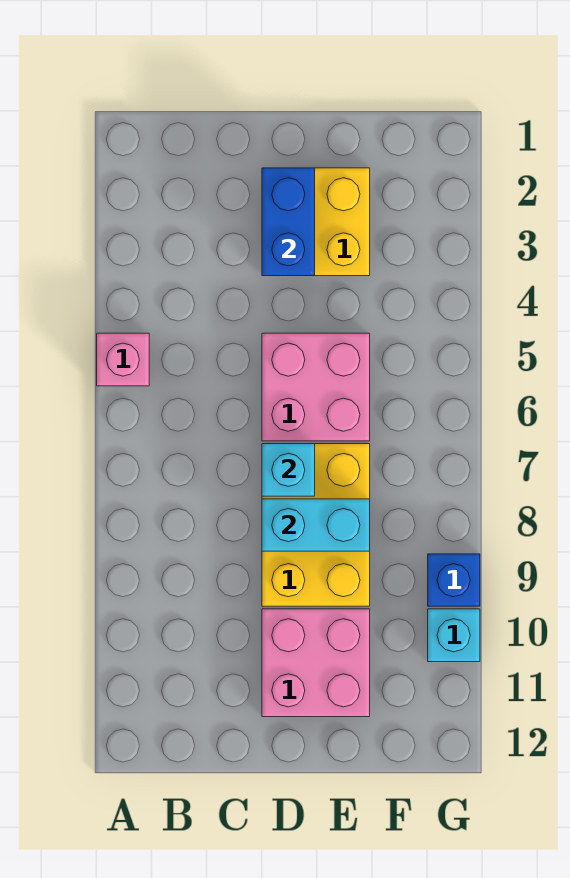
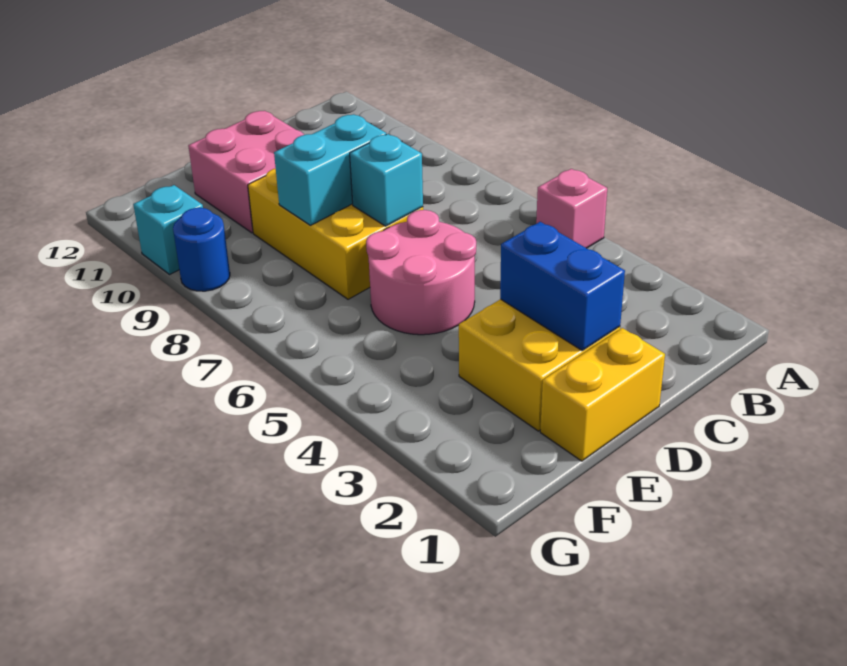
none -> yellow brick D1:E1 level 1
pink brick D5:E6 level 1 -> pink round brick D5:E6 level 1
blue brick G9 level 1 -> blue round brick G9 level 1

